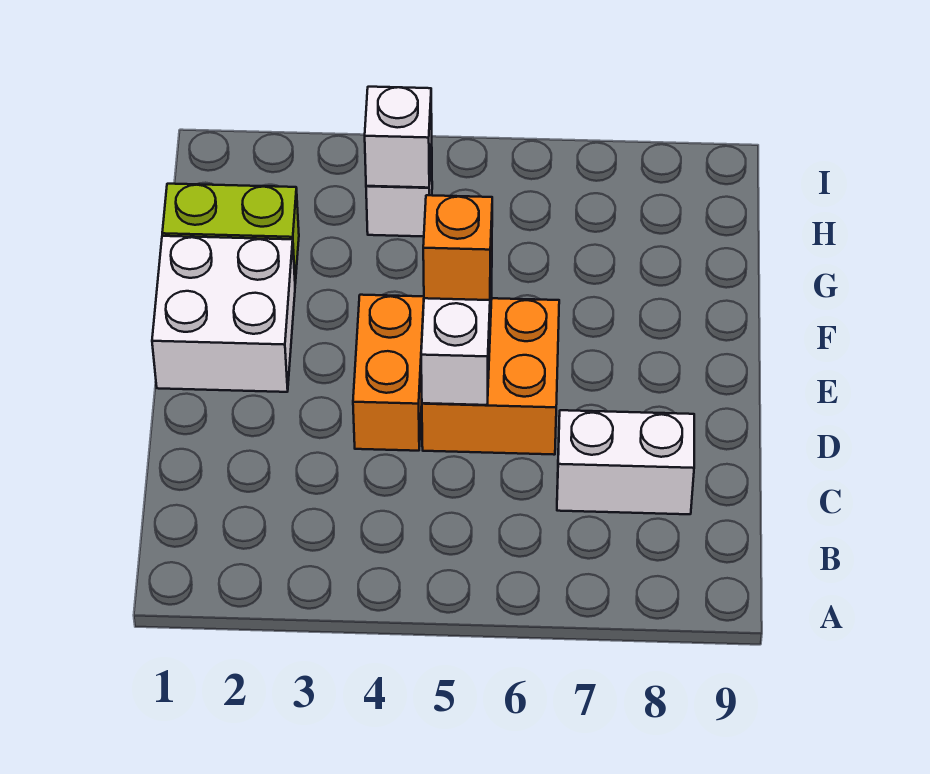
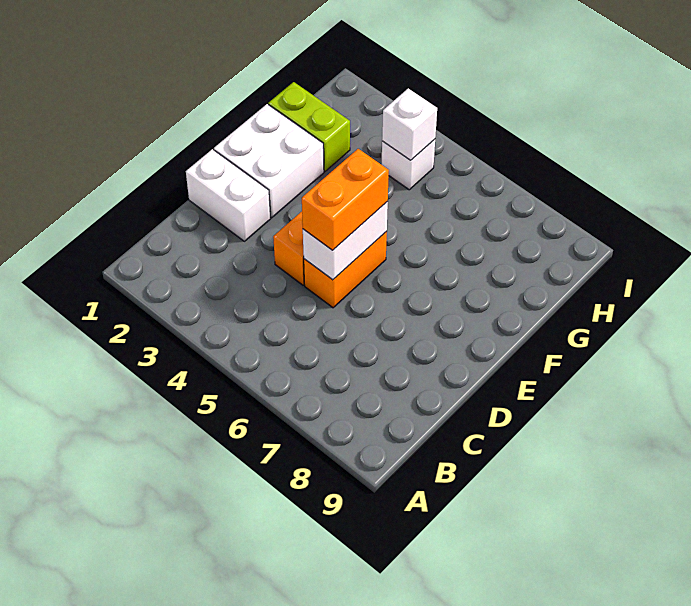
white brick C7:C8 level 1 -> white brick D1:D2 level 1
orange brick D5:E6 level 1 -> orange brick D5:E5 level 1
orange brick E5 level 3 -> orange brick D5:E5 level 3

